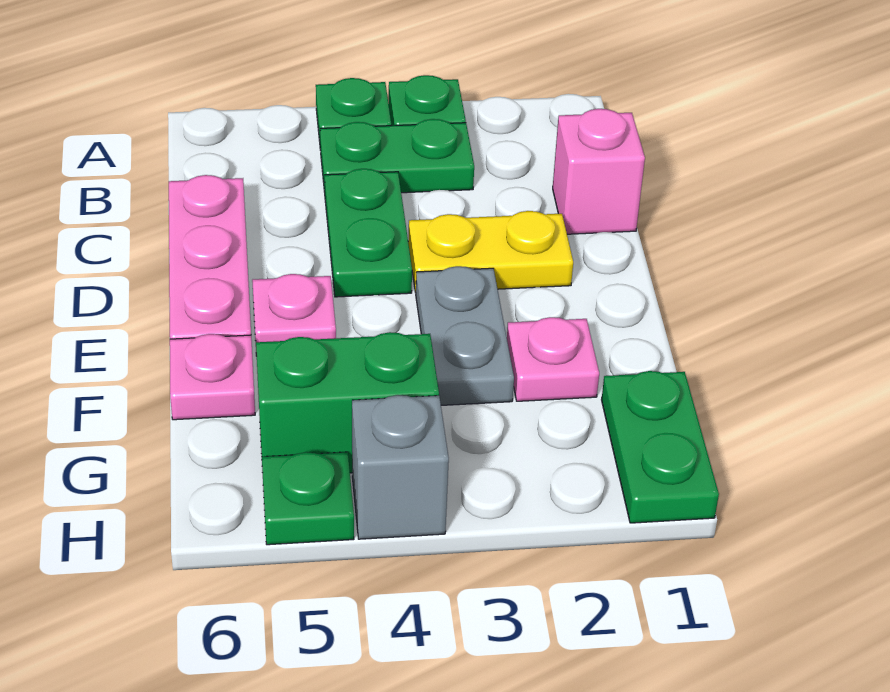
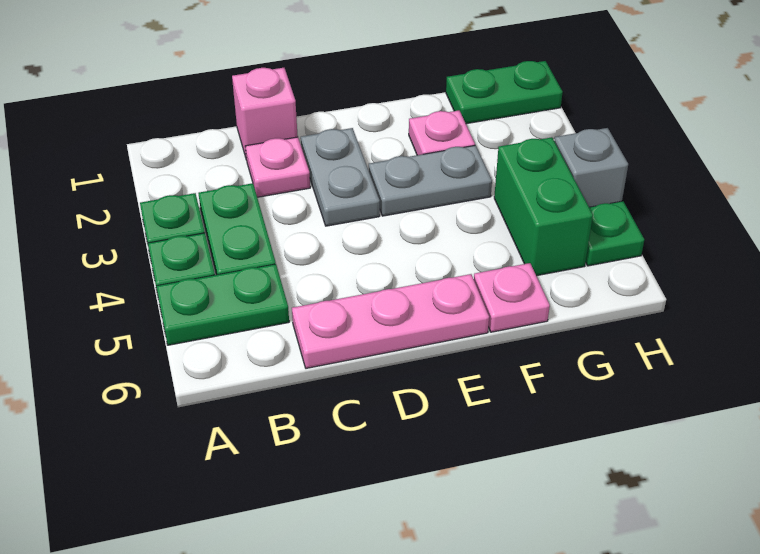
green plate C4:D4 level 1 -> green plate A5:B5 level 1
yellow plate D2:D3 level 1 -> grey plate D2:D3 level 1
pink plate E5 level 1 -> pink plate C2 level 1

